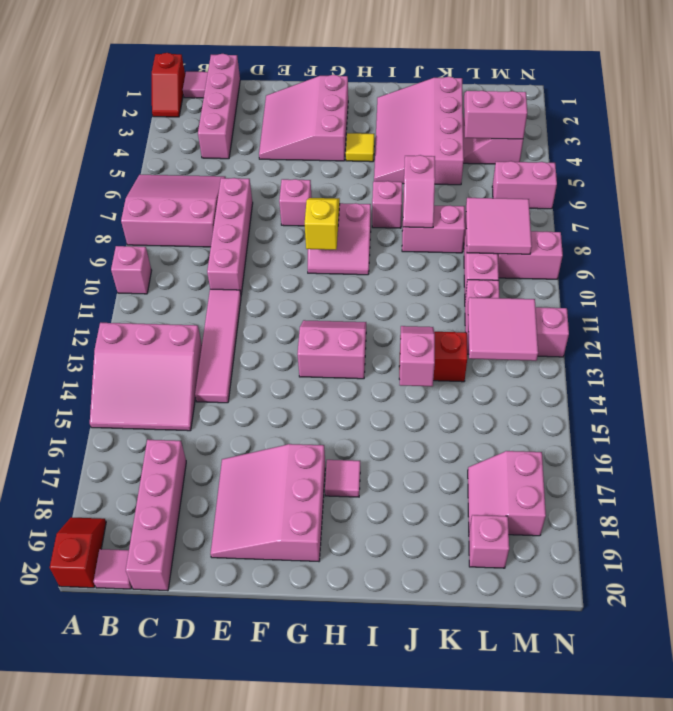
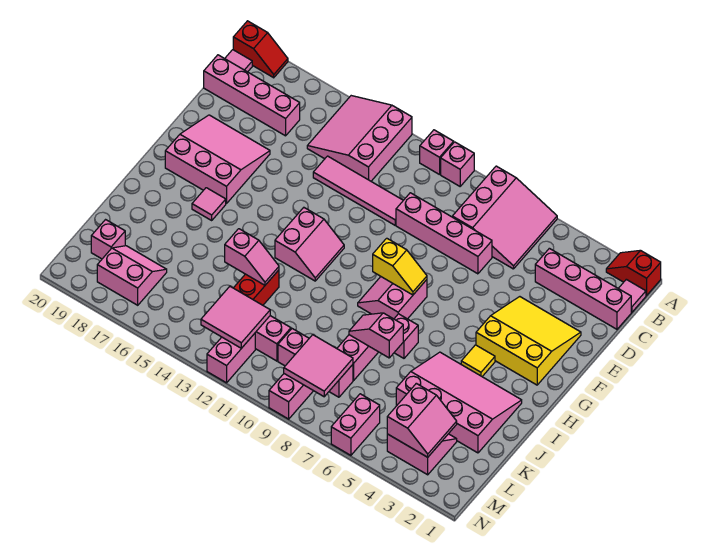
pink slope E2:G4 level 1 top G -> yellow slope E2:G4 level 1 top G
pink brick F7 level 1 -> pink brick A11 level 1

